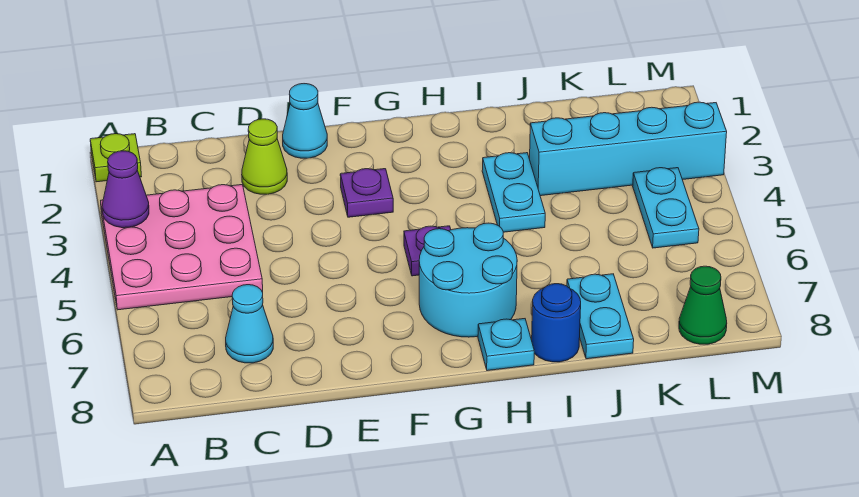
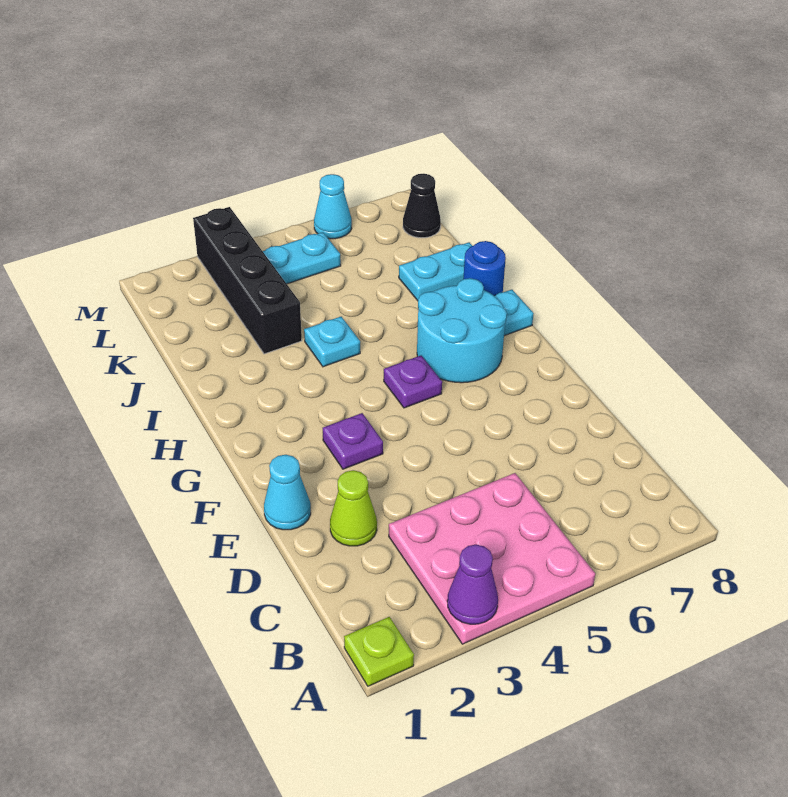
cyan cone C7 level 1 -> cyan cone M6 level 1
cyan plate I3:I4 level 1 -> cyan plate I4 level 1
cyan brick J3:M3 level 1 -> black brick J3:M3 level 1
green cone L8 level 1 -> black cone L8 level 1

